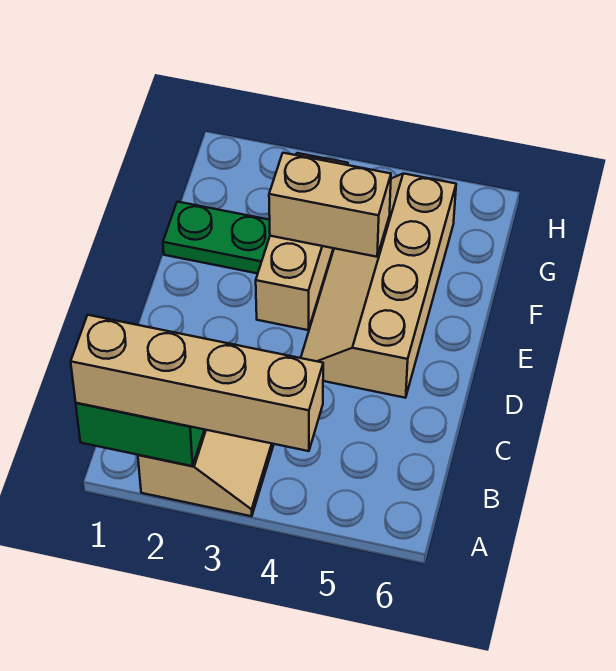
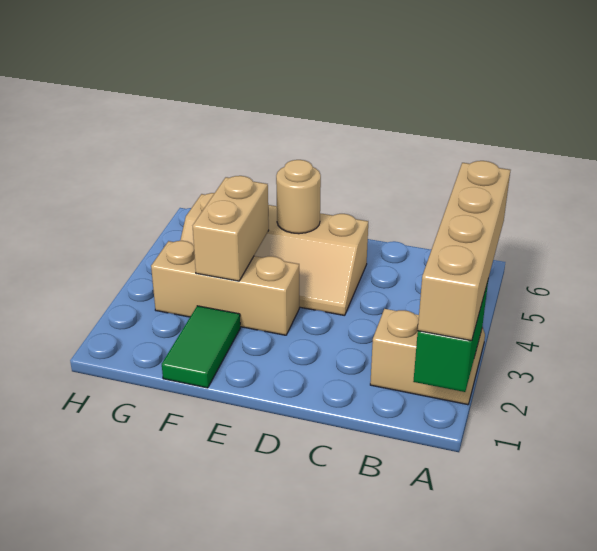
none -> tan round brick E5 level 2
green plate F1:F2 level 1 -> green tile F1:F2 level 1

